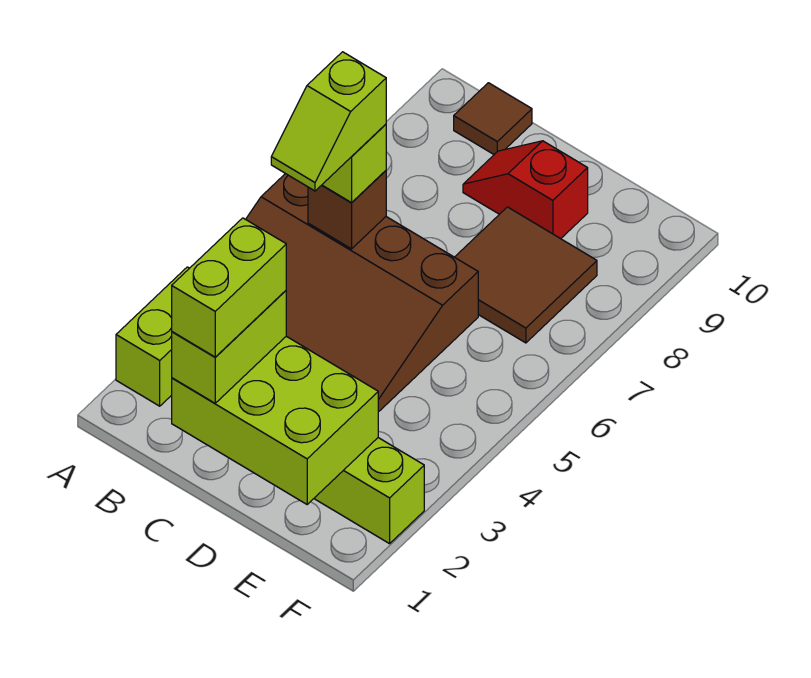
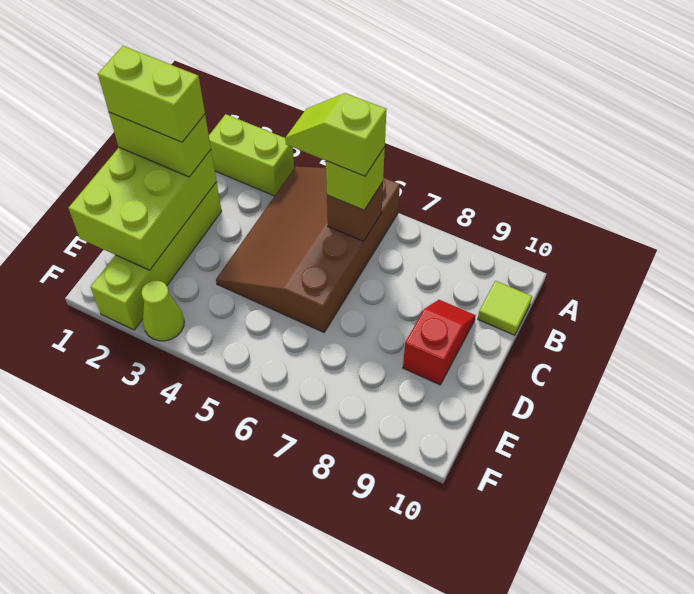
brown tile B10 level 1 -> lime tile B10 level 1
brown tile D7:E8 level 1 -> none
none -> lime cone F3 level 1

